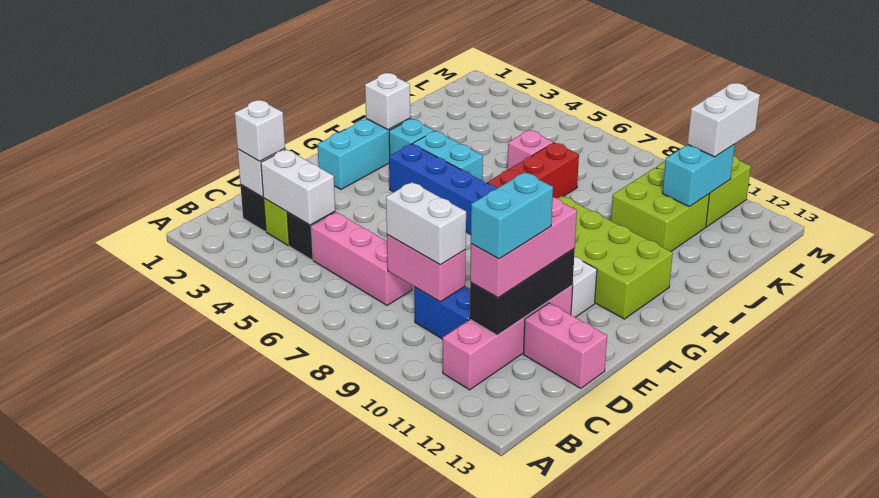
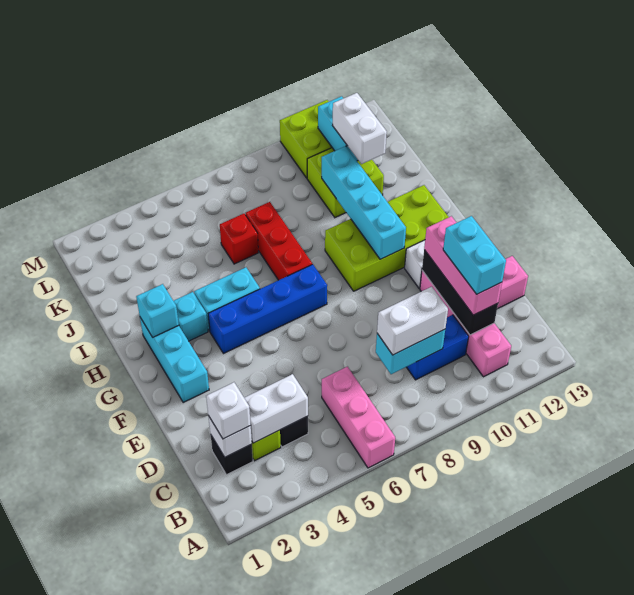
pink brick C5:C7 level 1 -> pink brick A6:C6 level 1
pink brick C8:C9 level 2 -> cyan brick C8:C9 level 2
none -> cyan brick G10:J10 level 2
white brick H2 level 2 -> cyan brick H2 level 2
pink brick J6 level 1 -> red brick J6 level 1
white brick L11:M11 level 3 -> white brick J11:K11 level 3

